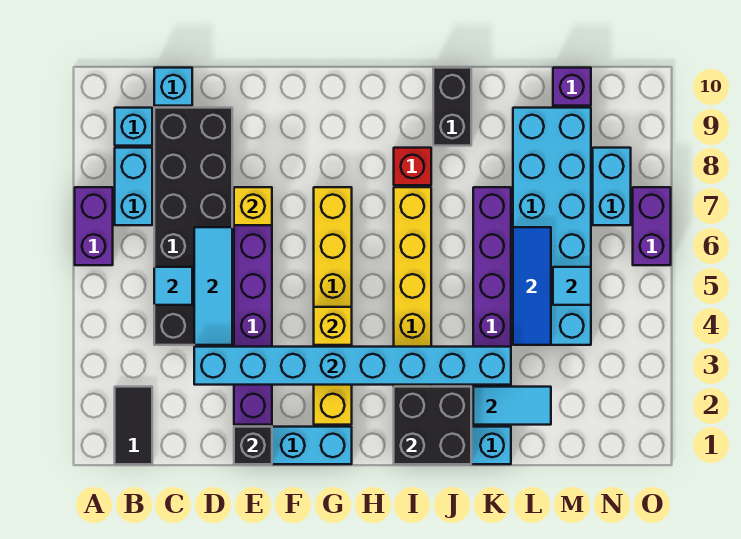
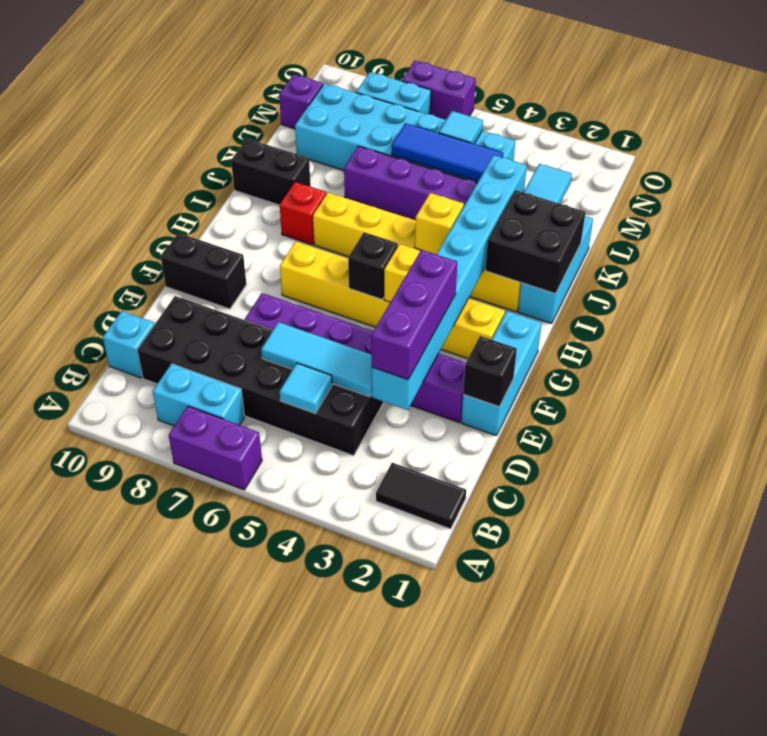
cyan brick B9 level 1 -> none
none -> purple brick D3:F3 level 3
yellow brick E7 level 2 -> yellow brick I4 level 2
none -> black brick F9:F10 level 1
none -> black brick G5 level 2

